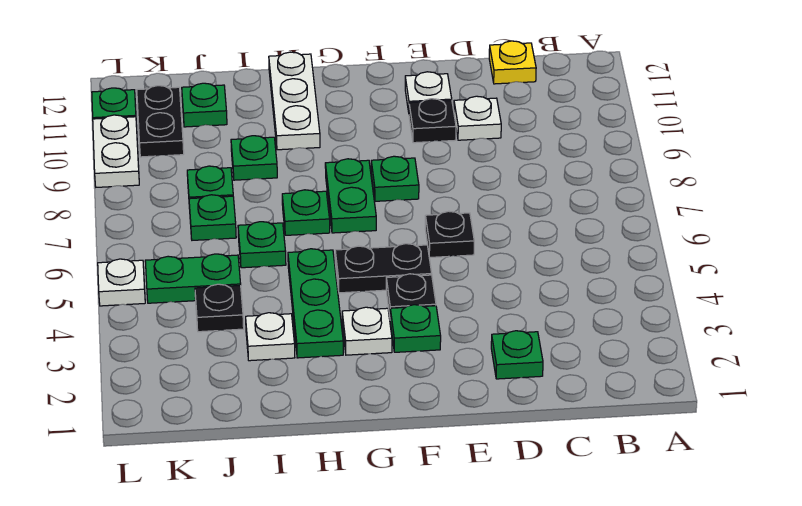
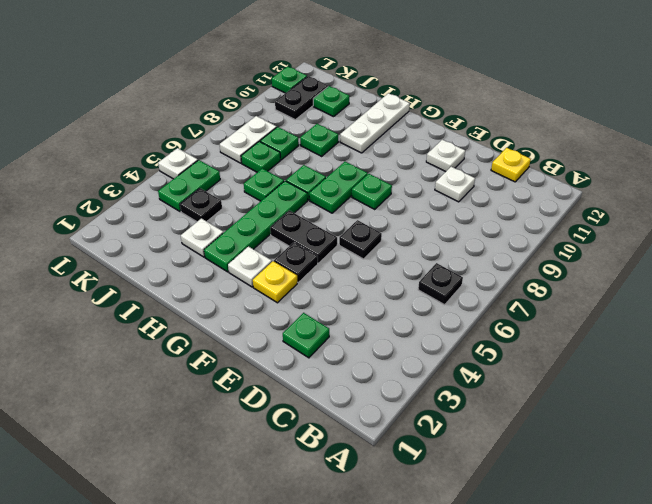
black plate E10 level 1 -> black plate B6 level 1
green plate F3 level 1 -> yellow plate F3 level 1
green plate H3:H5 level 1 -> green plate H3:H6 level 1
green plate J5:K5 level 1 -> green plate K4:K5 level 1
white plate L9:L10 level 1 -> white plate K7:K8 level 1

